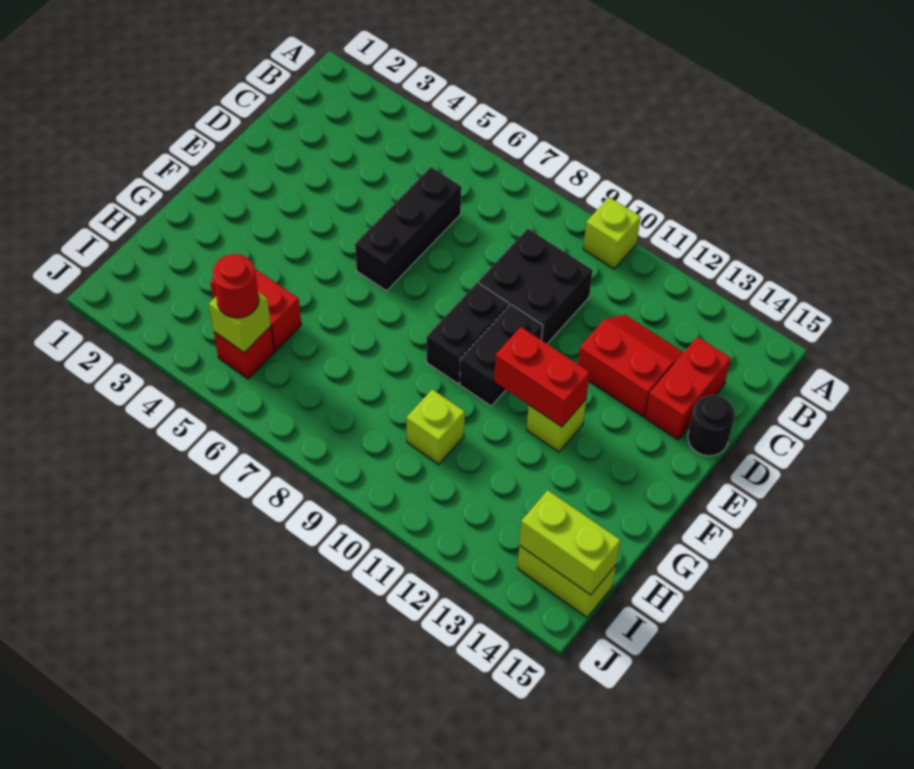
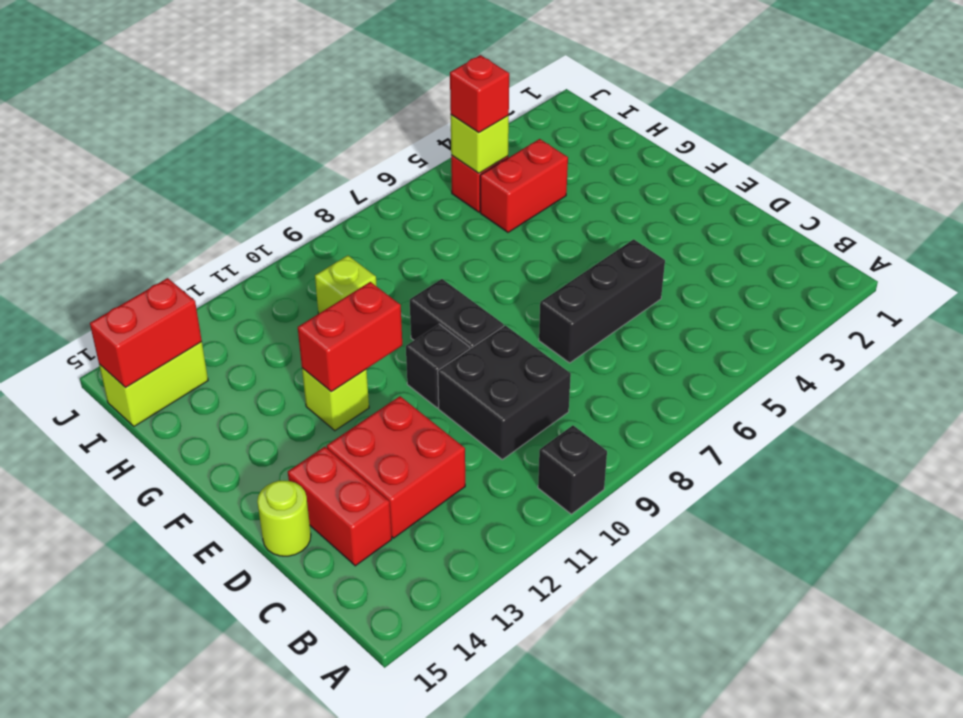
lime brick A10 level 1 -> black brick A10 level 1
black brick C6:E6 level 1 -> black brick D5:D7 level 1
red slope C12:D13 level 1 top D -> red brick C12:D13 level 1
black round brick D15 level 1 -> lime round brick D15 level 1
black brick E10:F10 level 1 -> black brick E10 level 1
red round brick I5 level 3 -> red brick I5 level 3
lime brick I14:I15 level 2 -> red brick I14:I15 level 2

